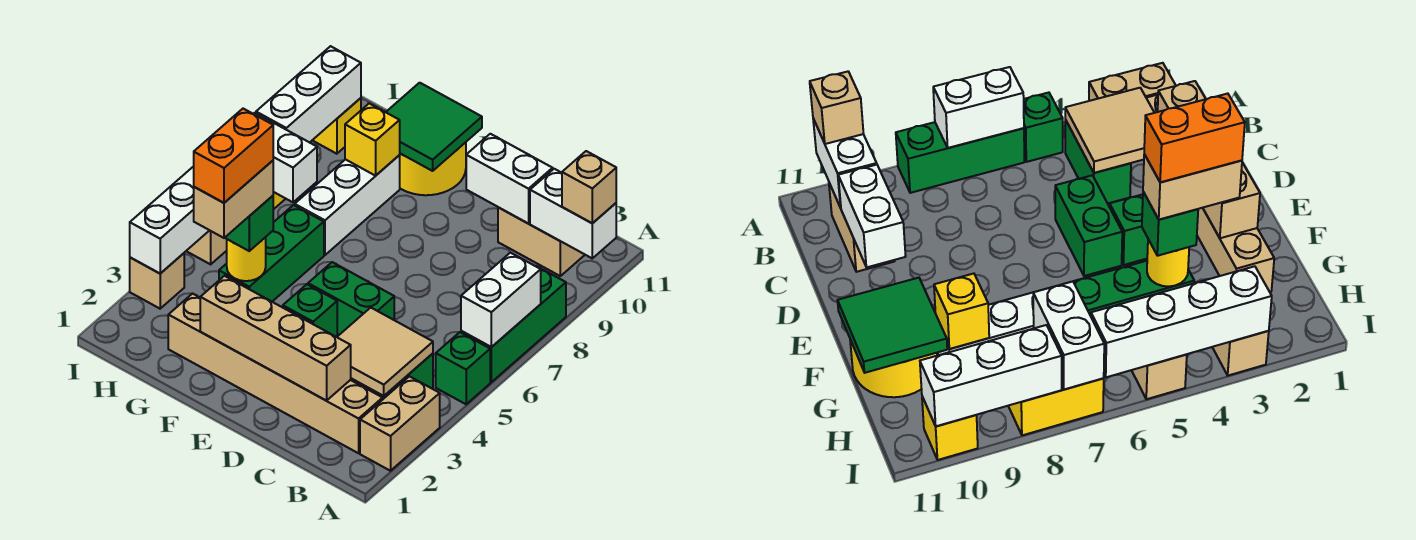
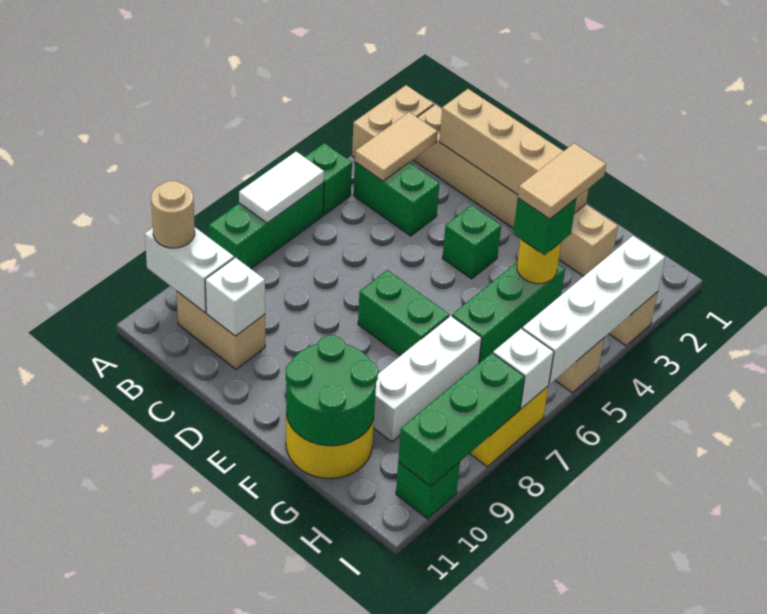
white brick A6:A7 level 2 -> white tile A6:A7 level 2
tan brick A10 level 3 -> tan round brick A10 level 3
tan tile B3:C4 level 2 -> tan tile B3:B4 level 2
white brick C10:D10 level 2 -> white brick C10 level 2
green brick D5:E5 level 1 -> green brick E7:F7 level 1
green tile F10:G11 level 2 -> green round brick F10:G11 level 2
tan brick G3:G4 level 4 -> tan tile G3:G4 level 4
orange brick G3:G4 level 5 -> none
yellow brick G9 level 2 -> none
white brick H7:I7 level 2 -> white brick I7 level 2
white brick I8:I10 level 2 -> green brick I8:I10 level 2
yellow brick I10 level 1 -> green brick I10 level 1

